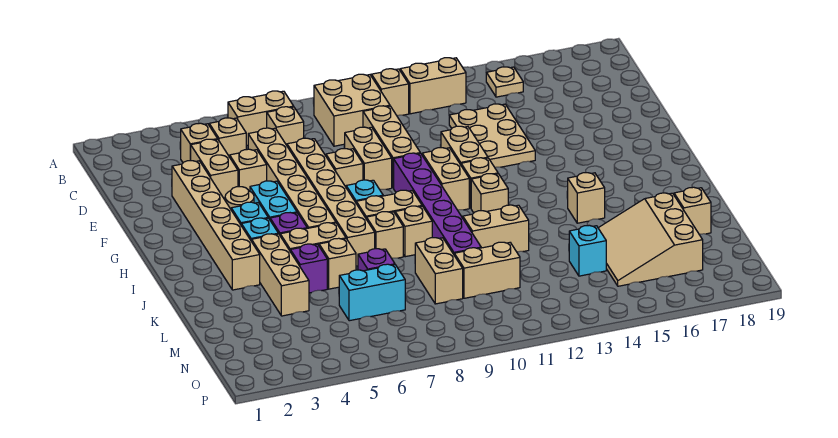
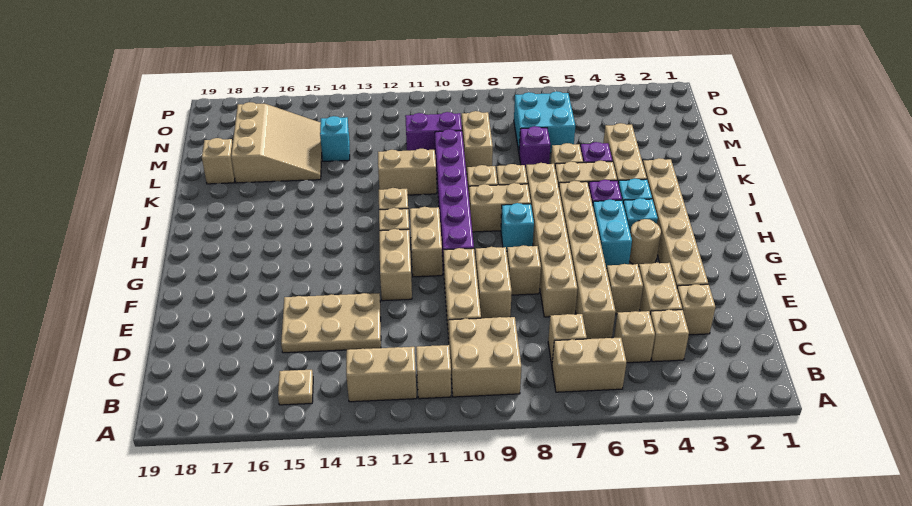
tan plate D13:F14 level 1 -> tan plate D13:E15 level 1
tan brick J15 level 1 -> tan brick D3 level 1
cyan brick M6:M7 level 1 -> cyan brick M6:N7 level 1
tan brick M10:M11 level 1 -> purple brick M10:M11 level 1

